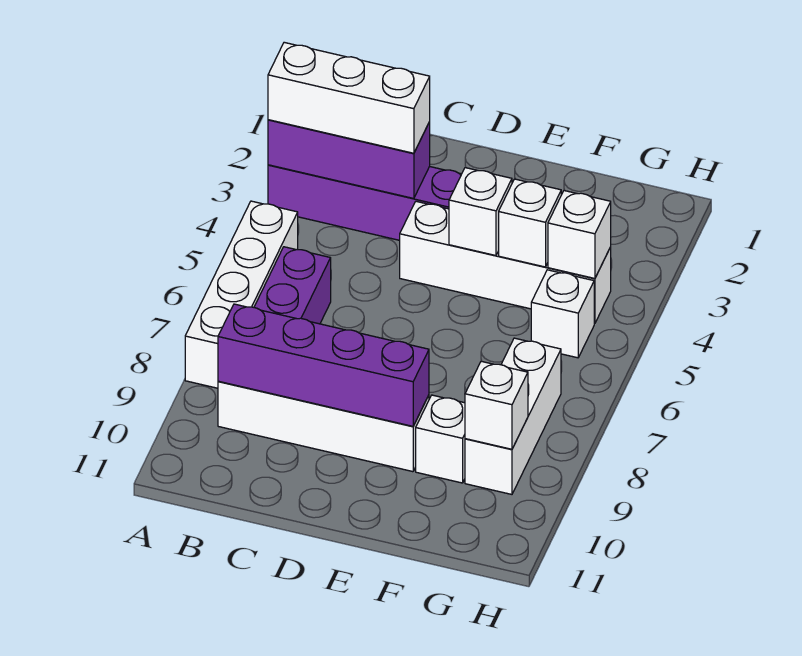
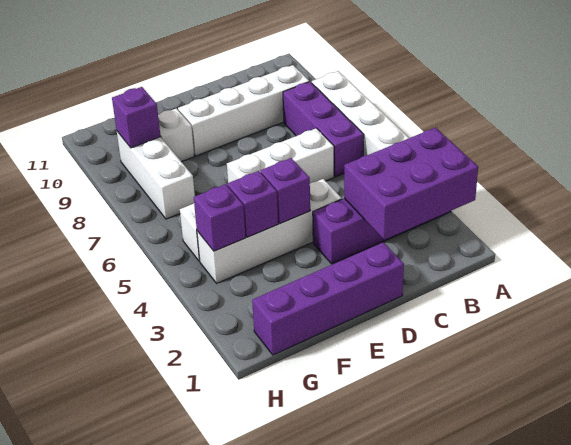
purple brick A3:C3 level 2 -> purple brick A2:C3 level 2
white brick A3:C3 level 3 -> white brick C6:E6 level 1
purple brick B9:E9 level 2 -> purple brick D1:G1 level 1
white brick E4 level 2 -> purple brick E4 level 2
white brick F4 level 2 -> purple brick F4 level 2
white brick G4 level 2 -> purple brick G4 level 2
white brick G9 level 2 -> purple brick G9 level 2

